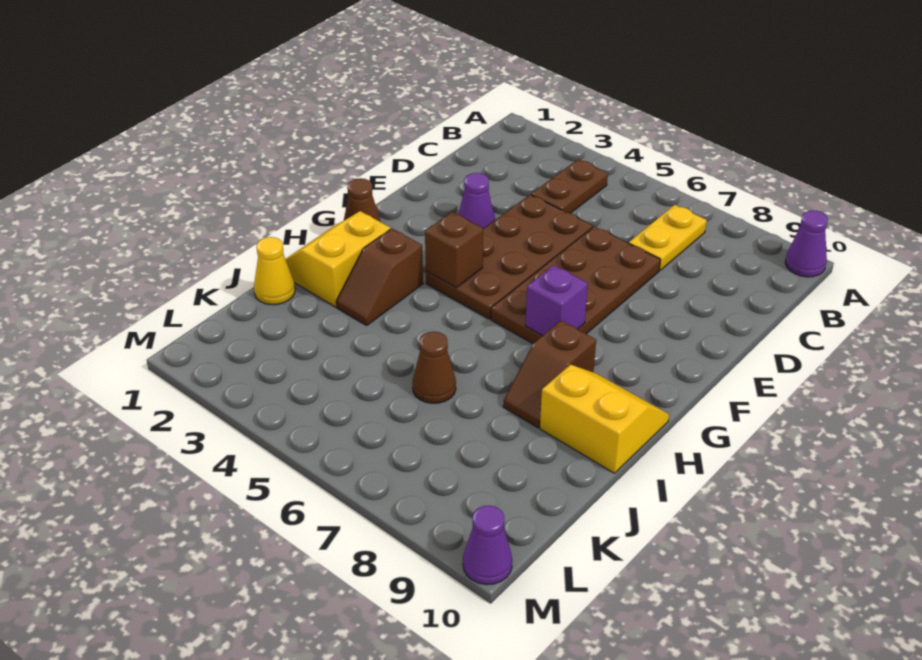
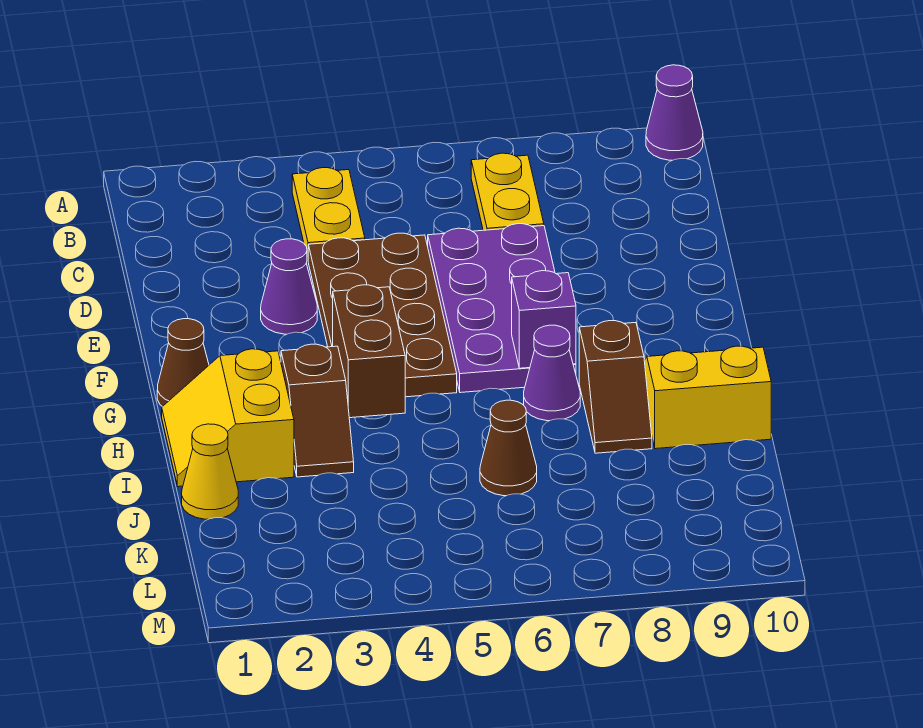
brown plate B4:C4 level 1 -> yellow plate B4:C4 level 1
brown plate D6:G7 level 1 -> purple plate D6:G7 level 1
brown brick G4 level 2 -> brown brick G4:H4 level 2
purple cone M10 level 1 -> purple cone H7 level 1

